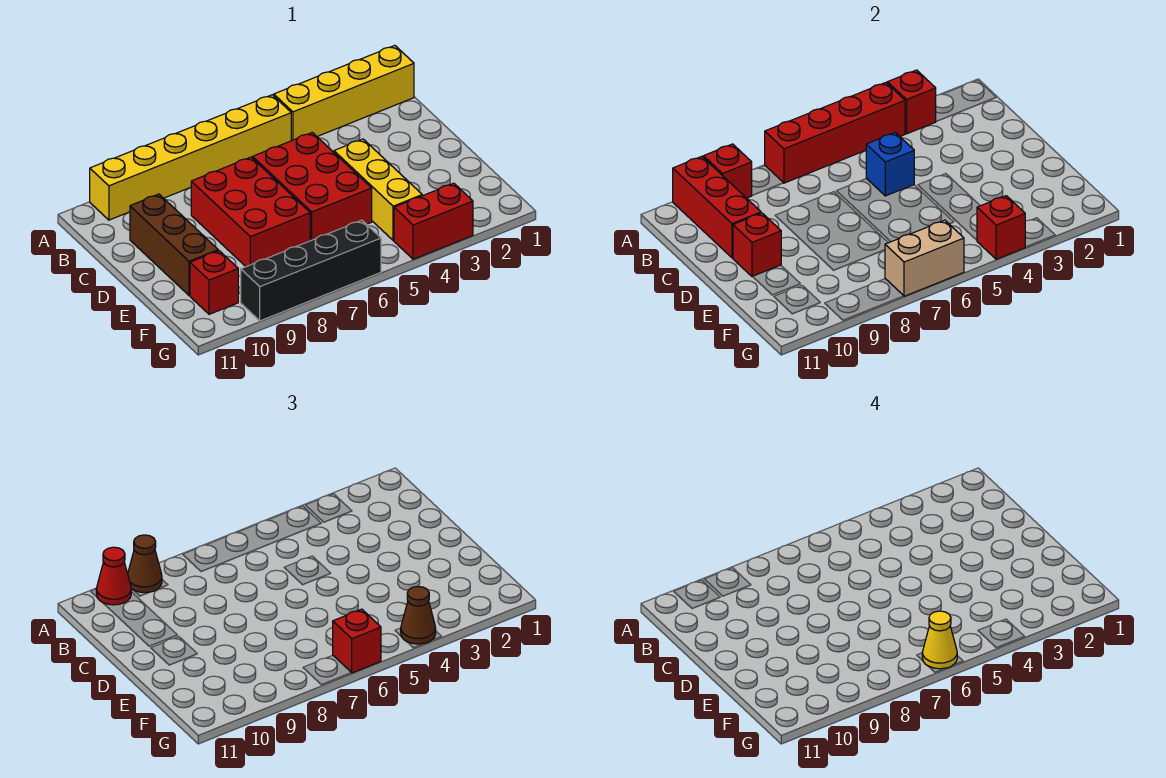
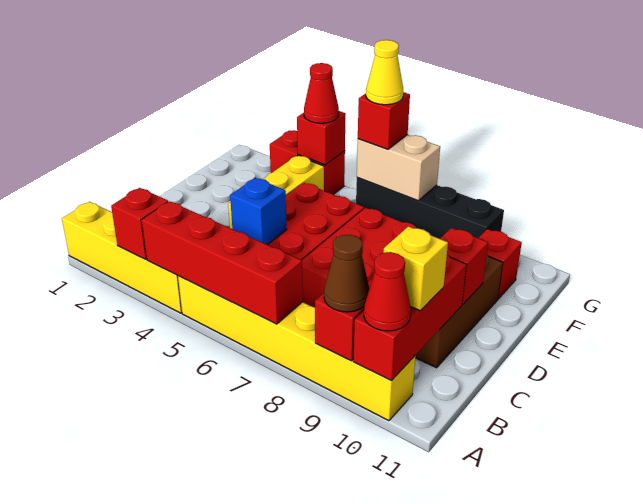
none -> yellow brick B10 level 3
brown cone G4 level 3 -> red cone G4 level 3

